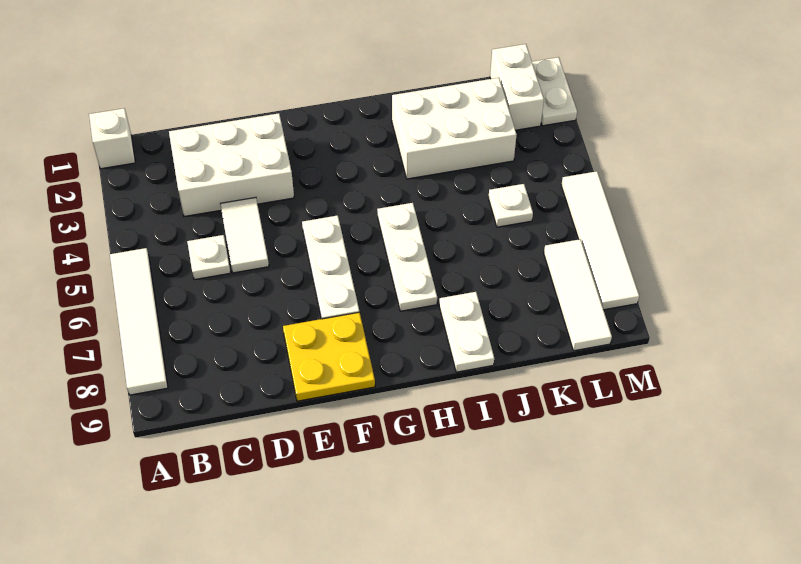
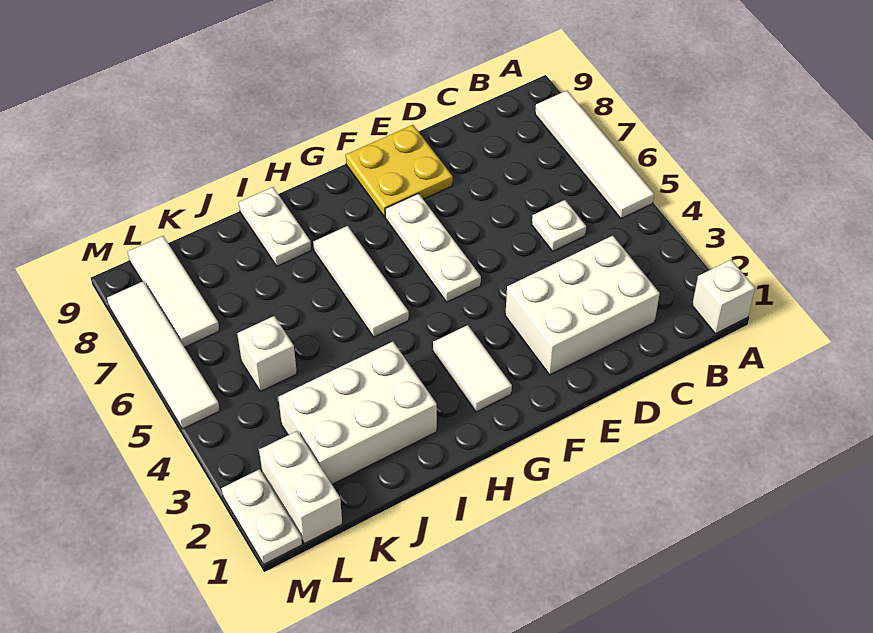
white tile D4:D5 level 1 -> white tile G2:G3 level 1
white plate H5:H7 level 1 -> white tile H5:H7 level 1
white plate K5 level 1 -> white brick K5 level 1

